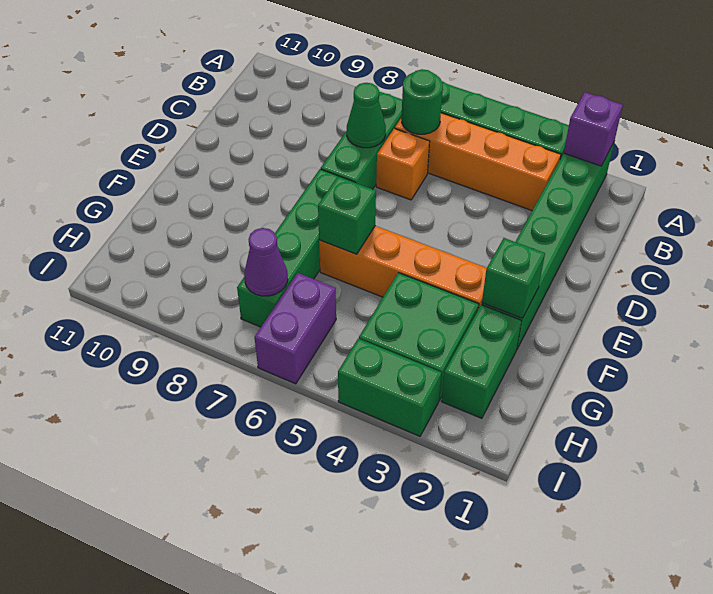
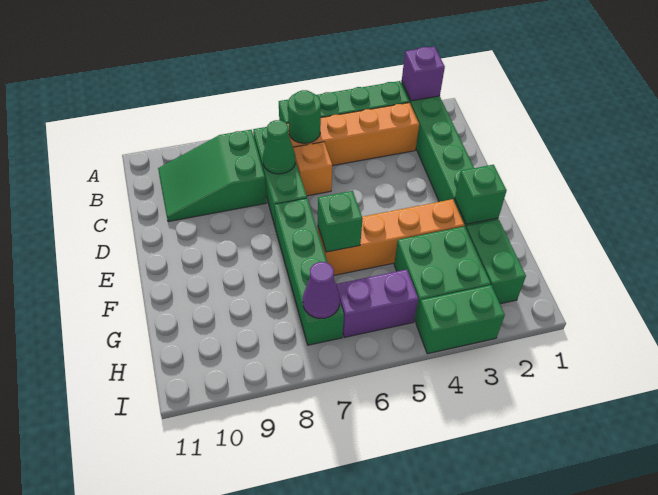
none -> green slope B8:C10 level 1 top 8
purple brick H6:I6 level 1 -> purple brick H5:H6 level 1

